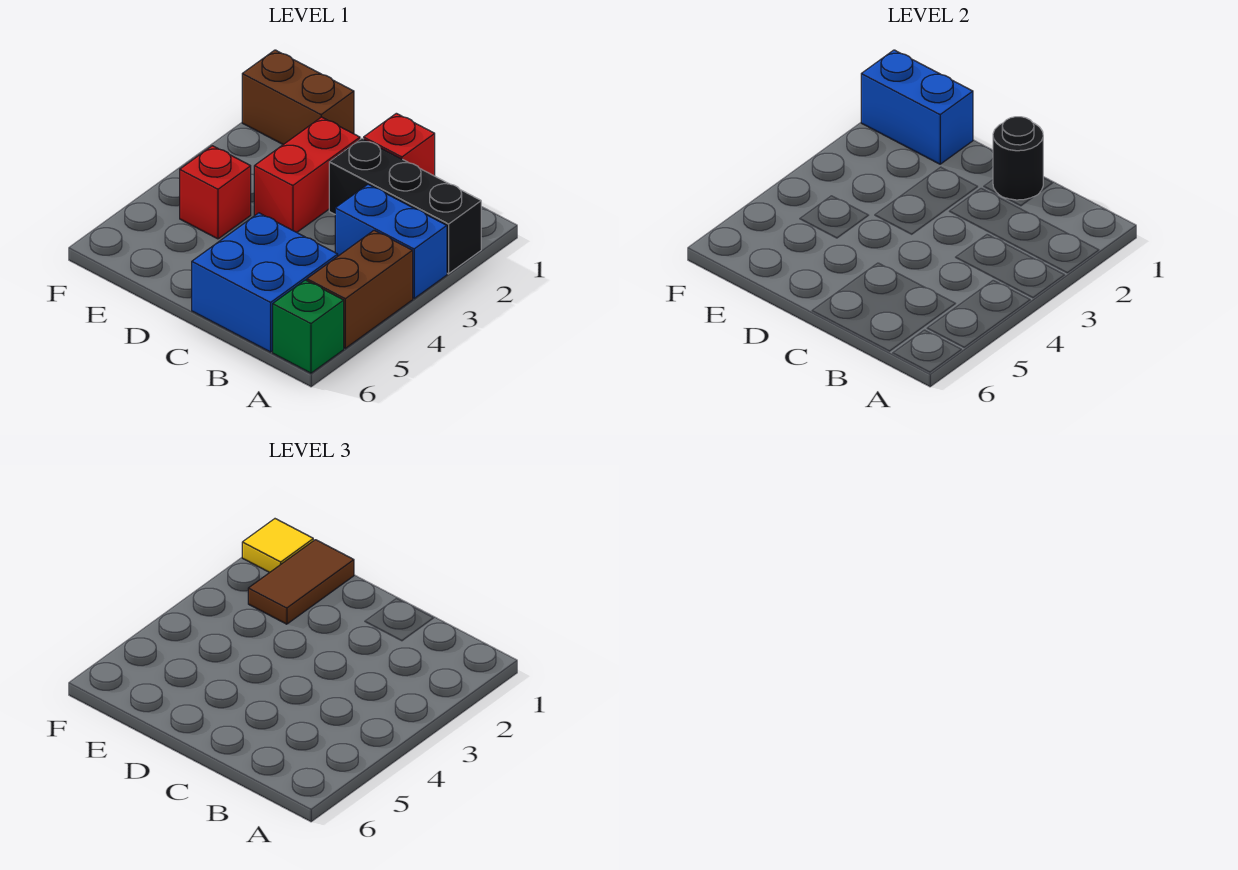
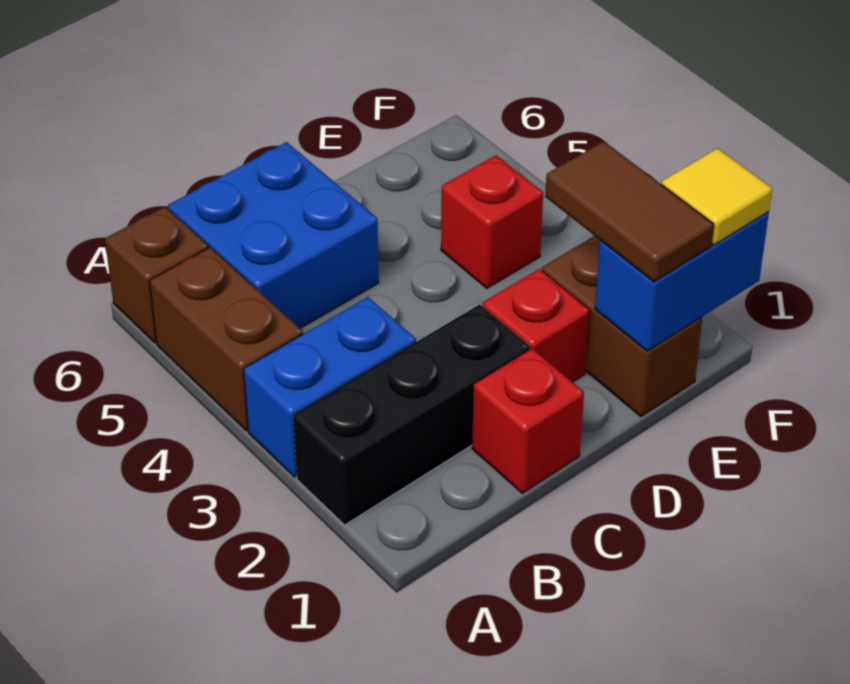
green brick A6 level 1 -> brown brick A6 level 1
black round brick C1 level 2 -> none
red brick D2:D3 level 1 -> red brick D2 level 1
brown brick E1:F1 level 1 -> brown brick E1:E2 level 1

